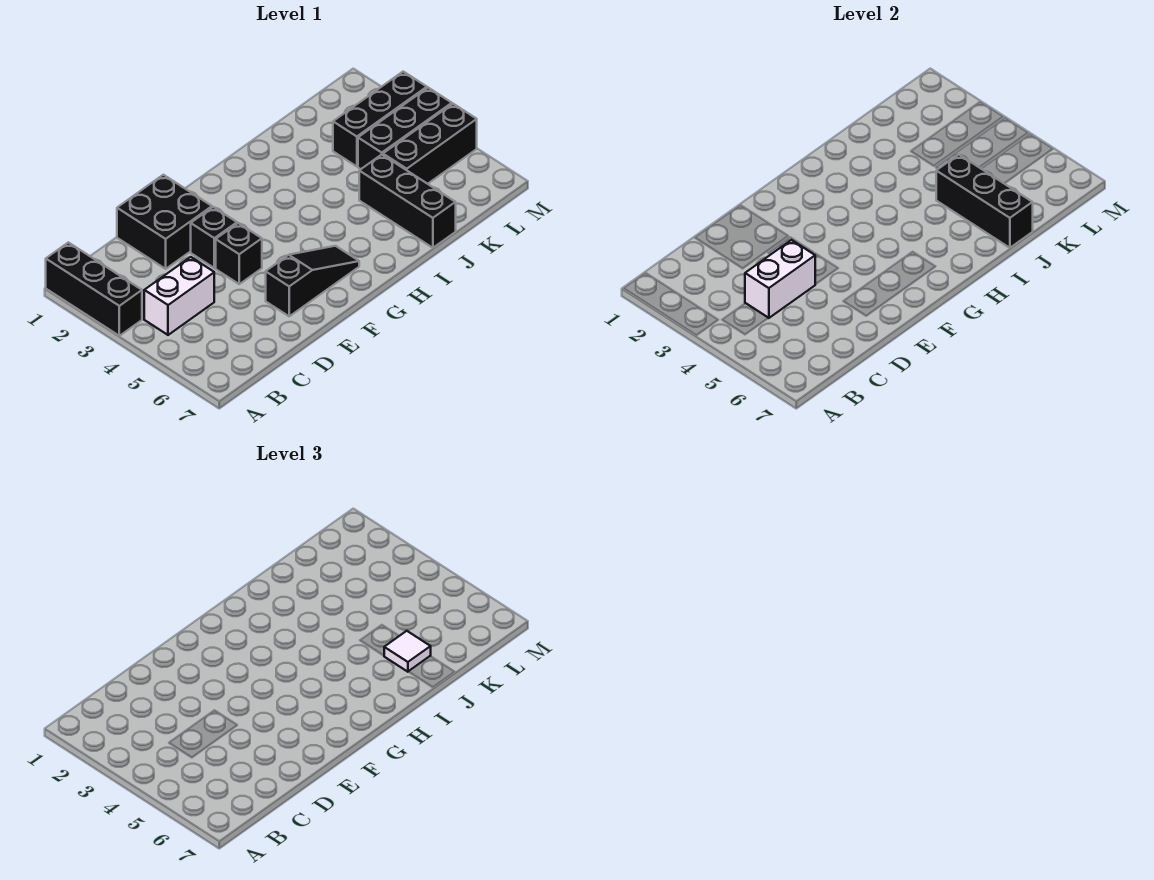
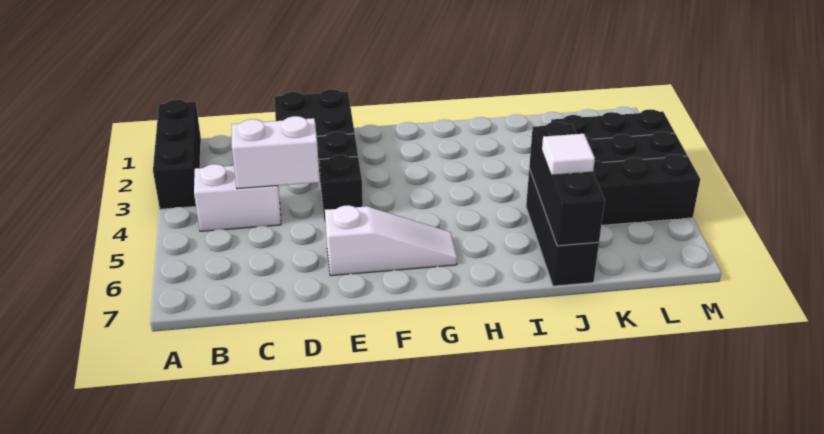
black slope E6:G6 level 1 top E -> white slope E6:G6 level 1 top E

